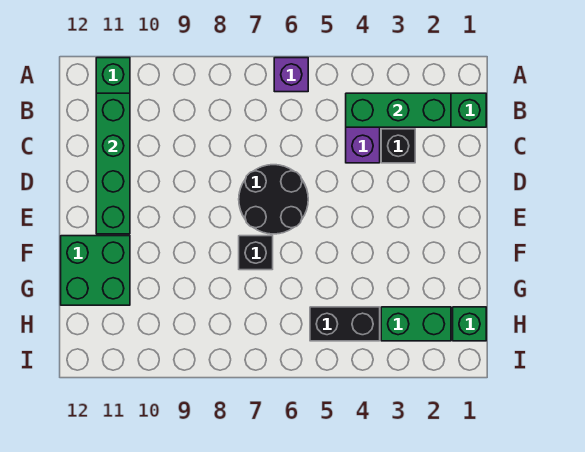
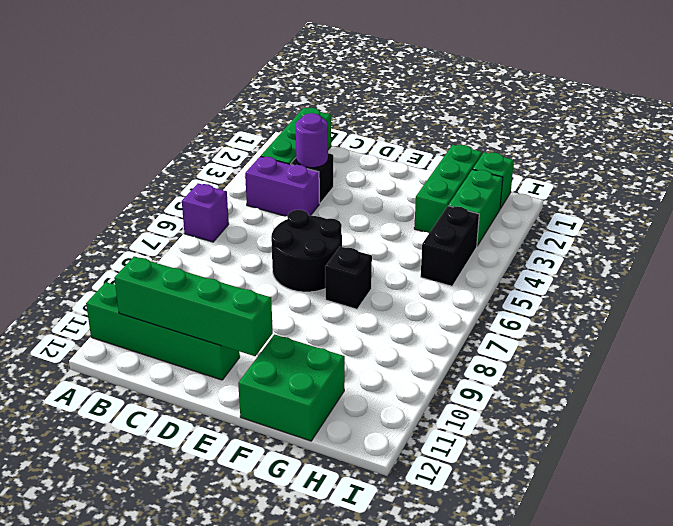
green brick B2:B4 level 2 -> green brick G1:G3 level 1
none -> purple round brick C3 level 2

